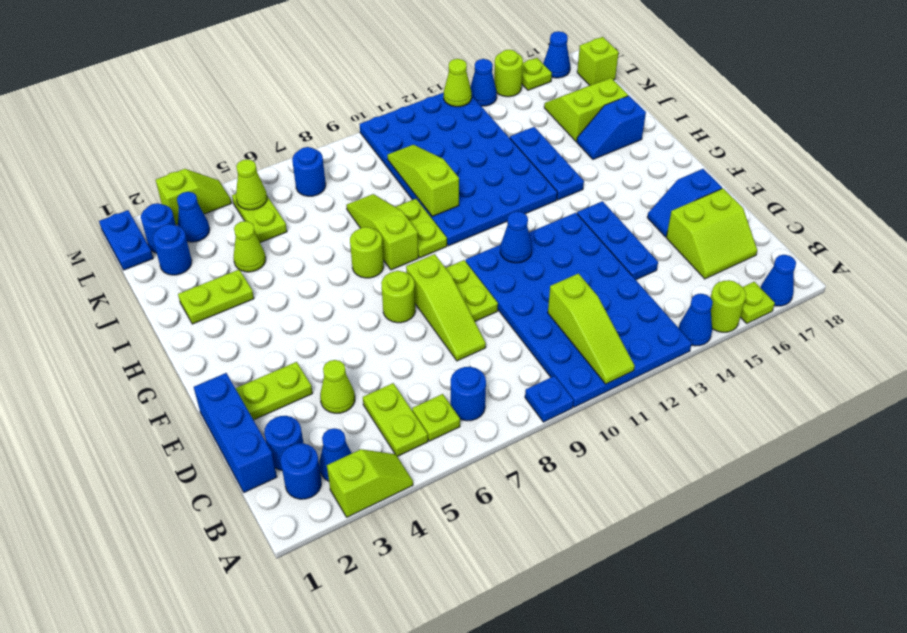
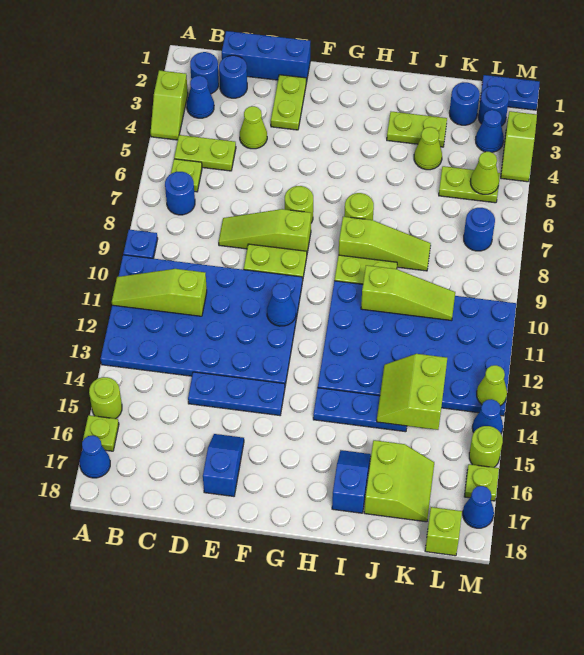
blue cone A14 level 1 -> none
lime slope C16:D17 level 1 top D -> lime slope J13:K14 level 2 top K
lime plate I2:I3 level 1 -> lime plate I3:J3 level 1

